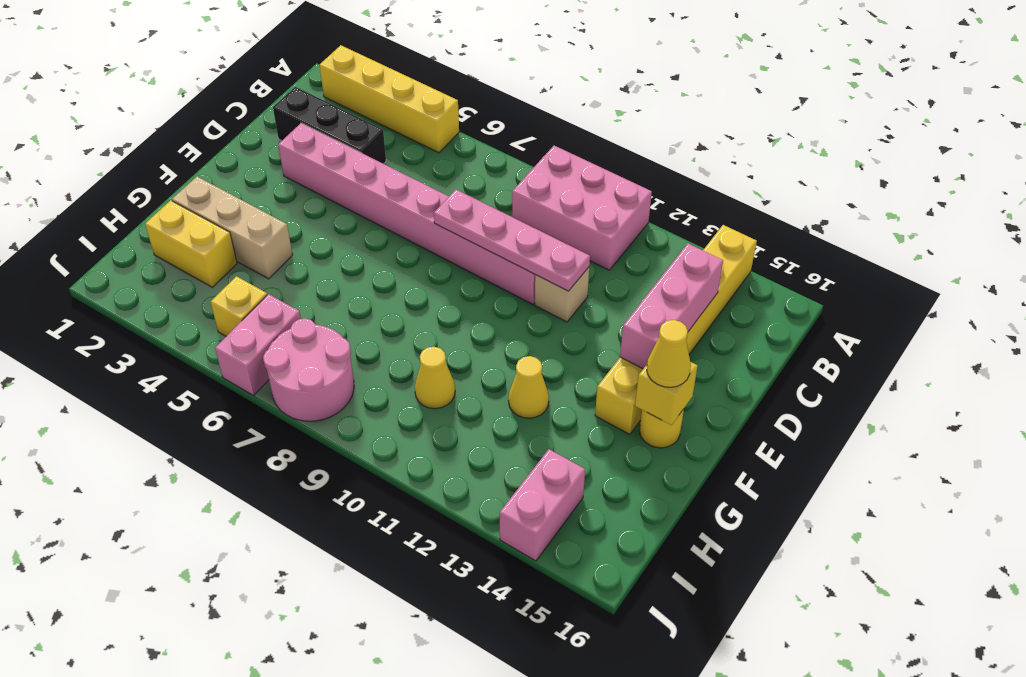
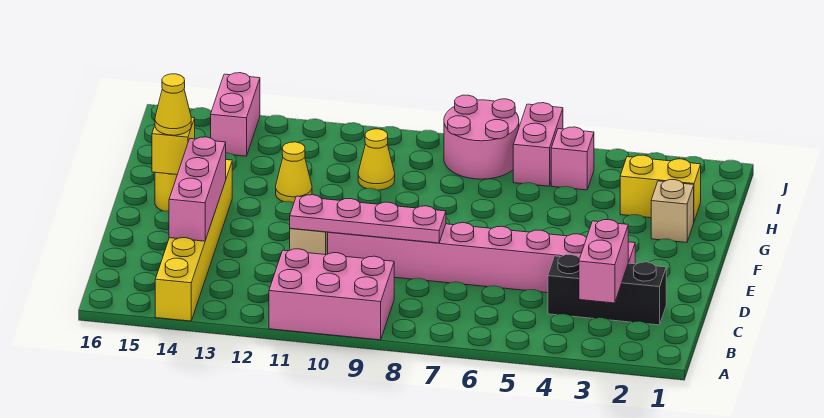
yellow brick A2:A5 level 1 -> none
none -> pink brick B3:C3 level 2
tan brick G2:G4 level 1 -> tan brick G2 level 1
yellow brick I5 level 1 -> pink brick I5 level 1

